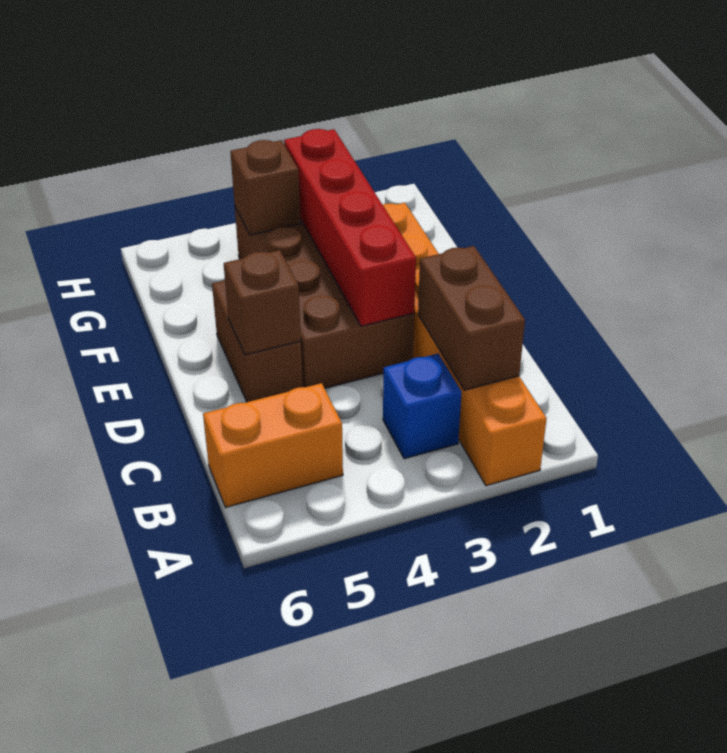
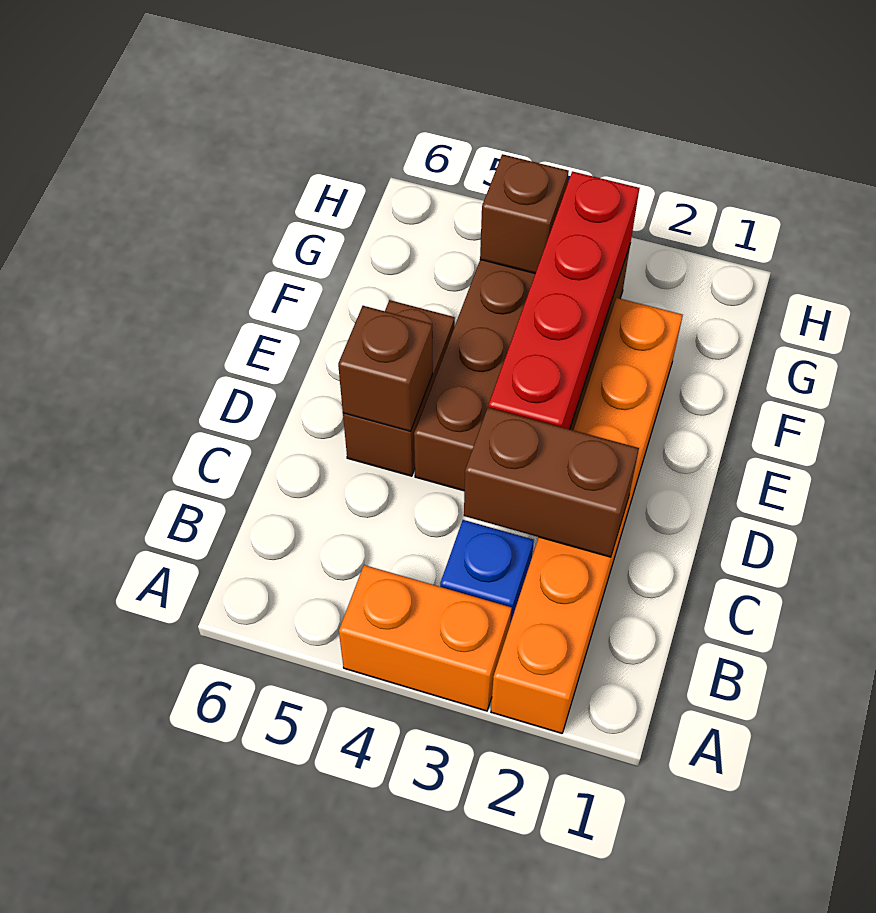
brown brick B2:C2 level 2 -> brown brick C2:C3 level 2
orange brick B5:B6 level 1 -> orange brick A3:A4 level 1

